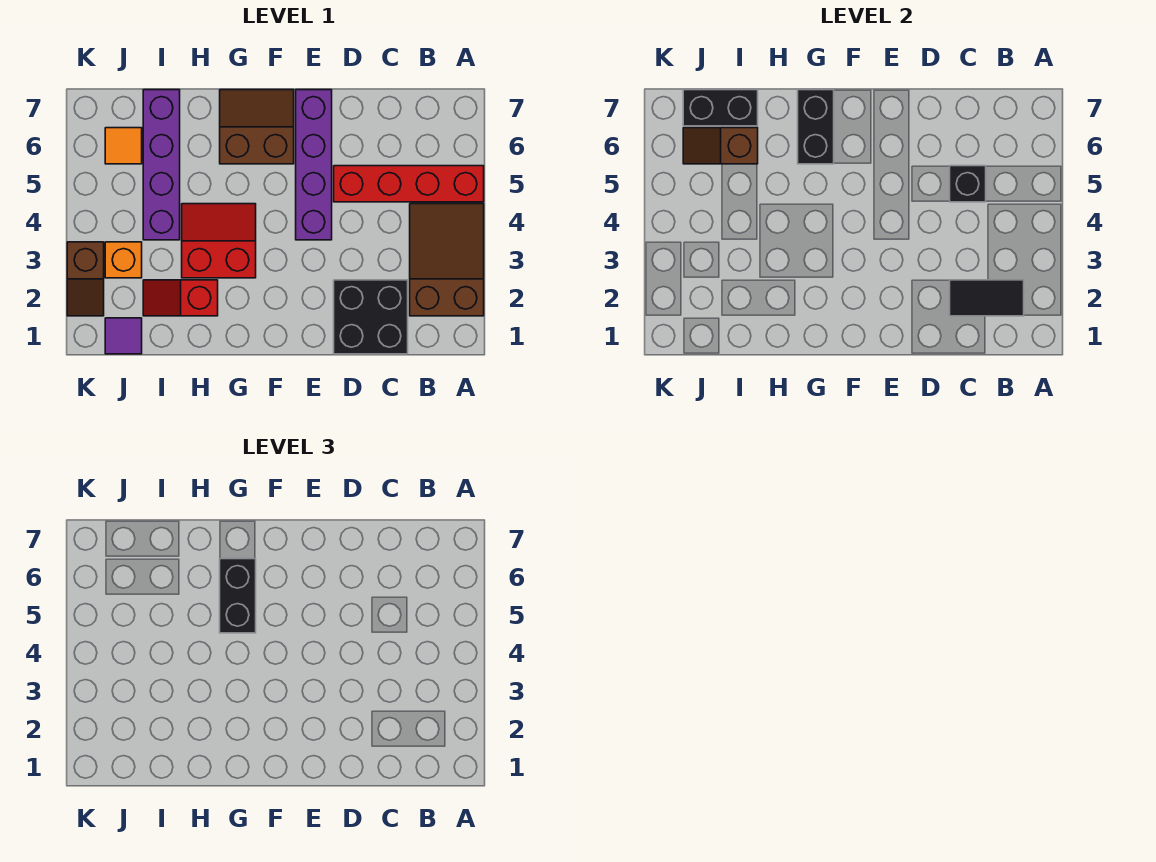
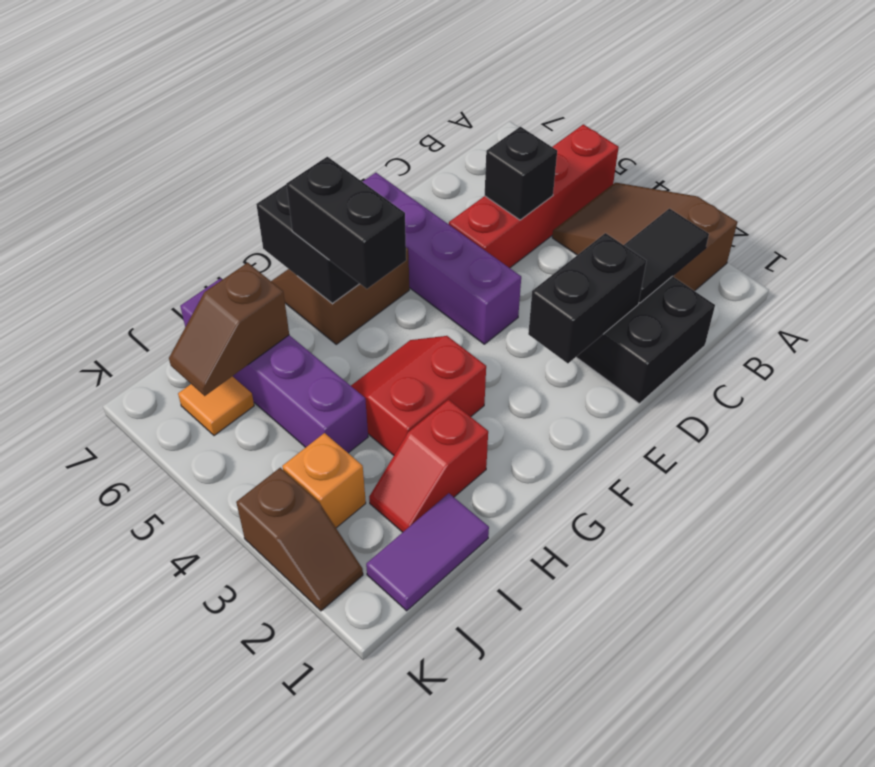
black brick I7:J7 level 2 -> black brick D2:E2 level 2
purple tile J1 level 1 -> purple tile I1:J1 level 1

